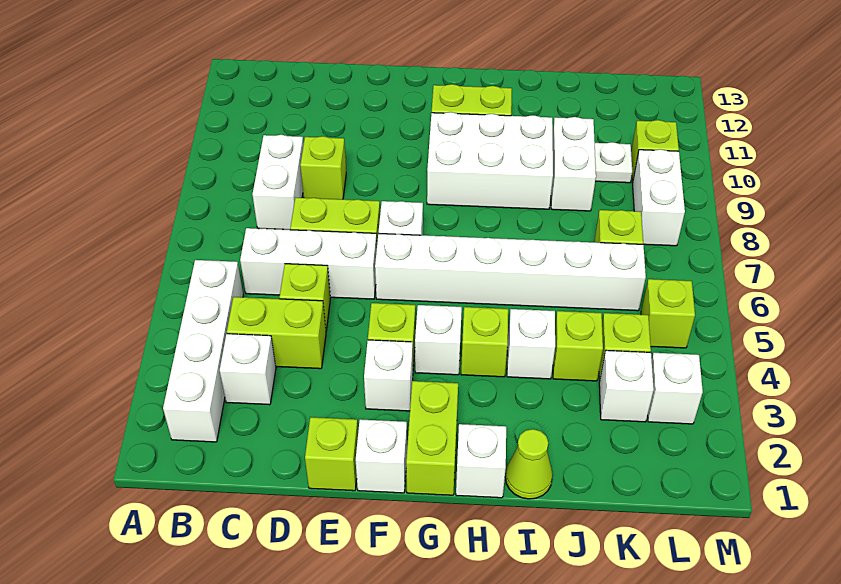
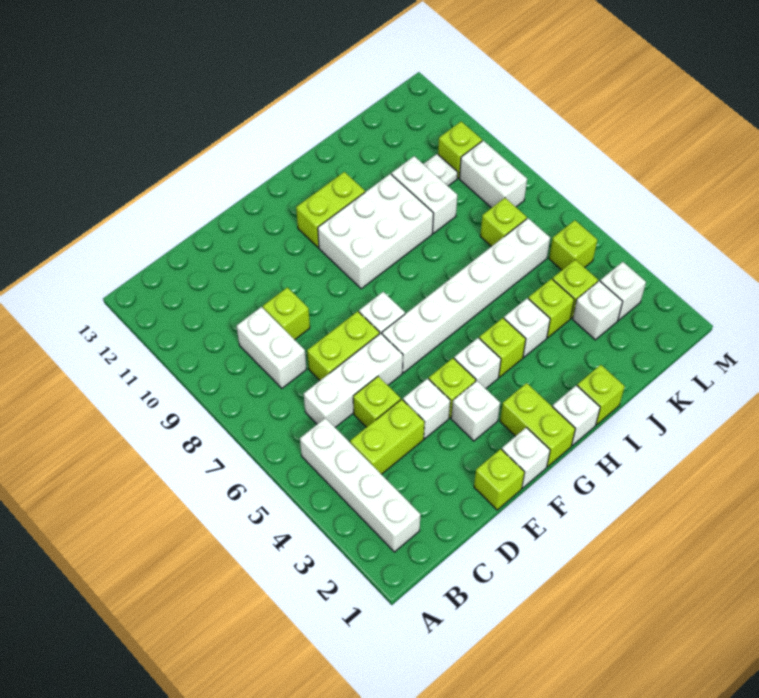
white brick C3 level 1 -> white brick E4 level 1
lime cone I1 level 1 -> lime brick I1 level 1

